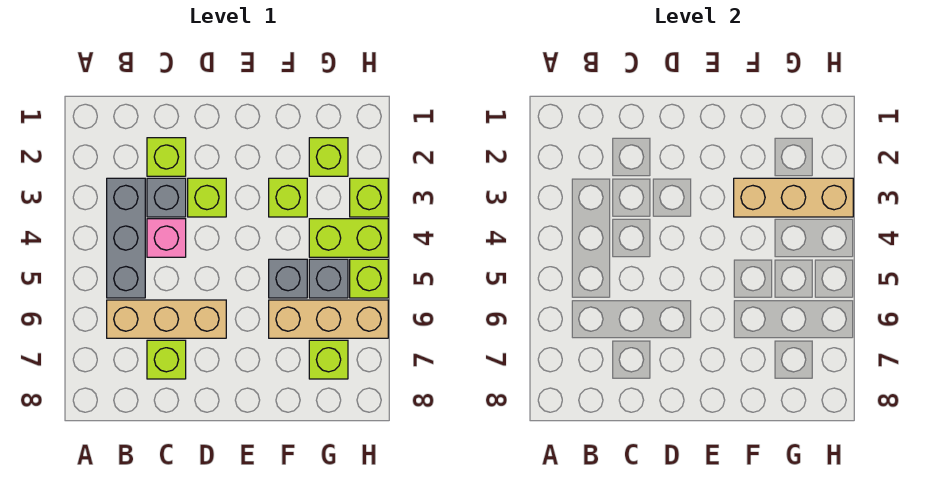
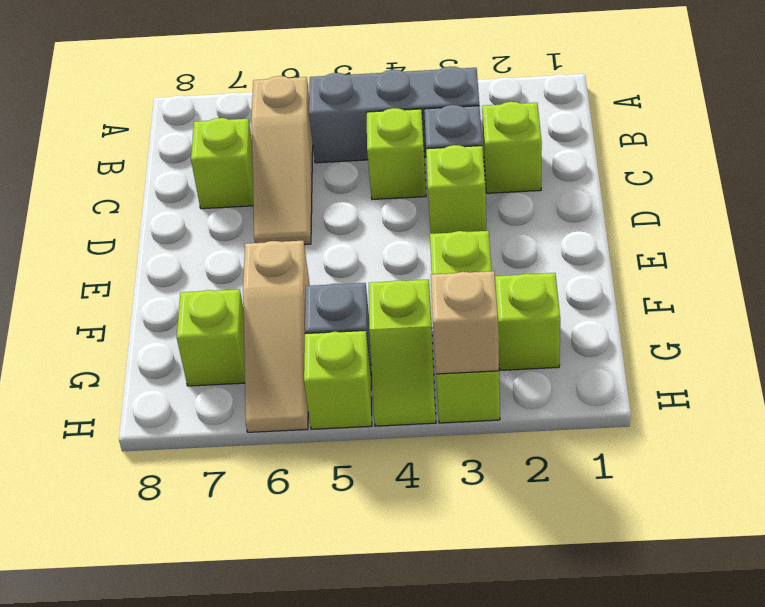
tan brick B6:D6 level 1 -> tan slope B6:D6 level 1 top B
pink brick C4 level 1 -> lime brick C4 level 1
tan brick F3:H3 level 2 -> tan brick H3 level 2
grey brick F5 level 1 -> none
tan brick F6:H6 level 1 -> tan slope F6:H6 level 1 top F
lime brick G4:H4 level 1 -> lime slope G4:H4 level 1 top G

